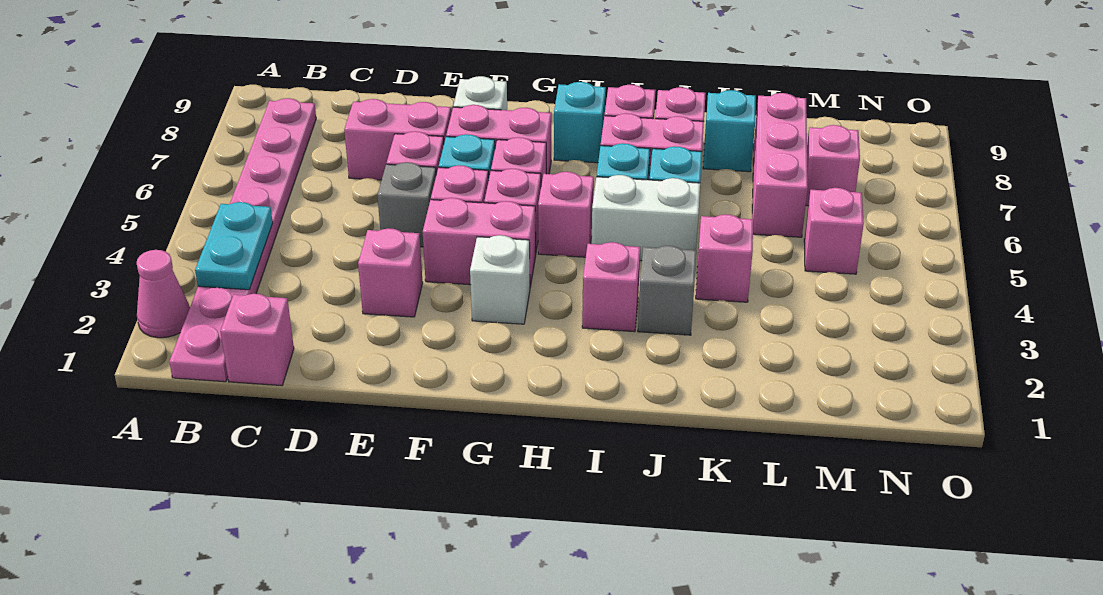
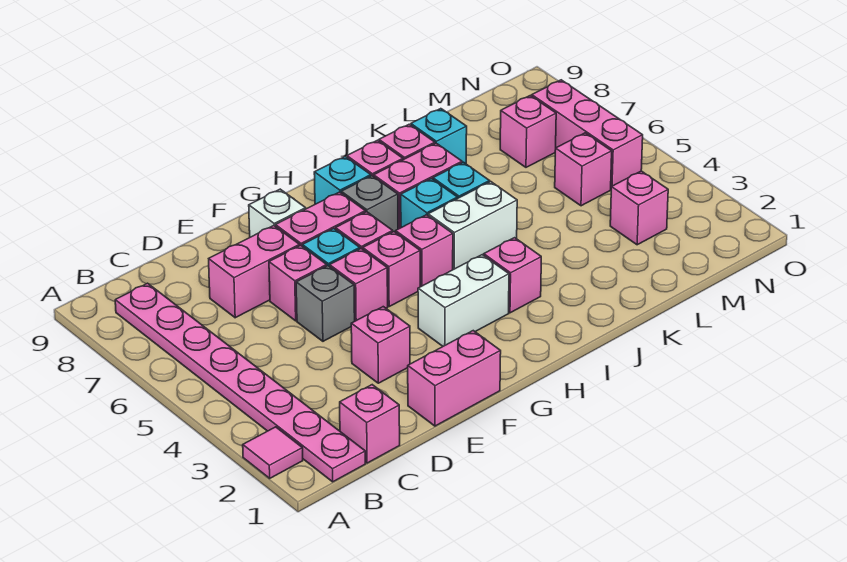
pink cone A2 level 1 -> pink tile A2 level 1
cyan plate B3:B4 level 2 -> none
pink brick F4:G4 level 1 -> pink brick E1:F1 level 1
white brick G3 level 1 -> white brick G3:H3 level 1
grey brick J3 level 1 -> grey brick H7 level 1
pink brick K4 level 1 -> pink brick M3 level 1
pink brick L6:L8 level 1 -> pink brick N5:N7 level 1

